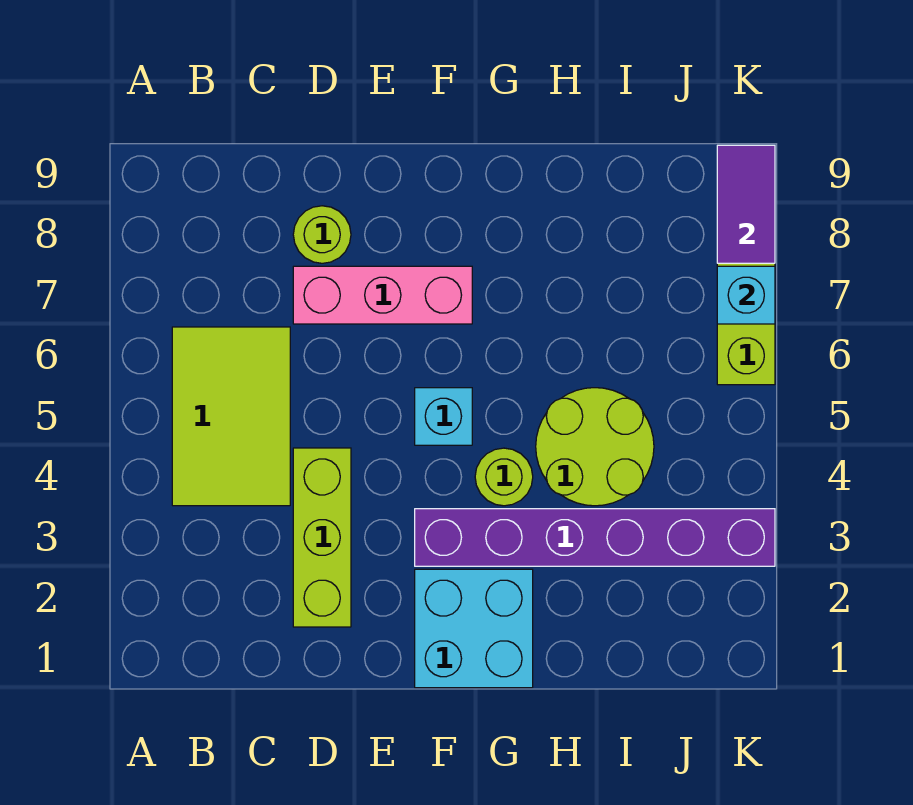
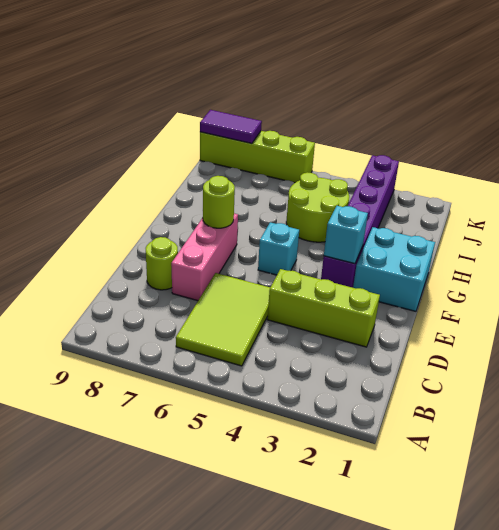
lime tile B4:C6 level 1 -> lime tile B5:D6 level 1
lime round brick G4 level 1 -> lime round brick F7 level 2
cyan brick K7 level 2 -> cyan brick F3 level 2

